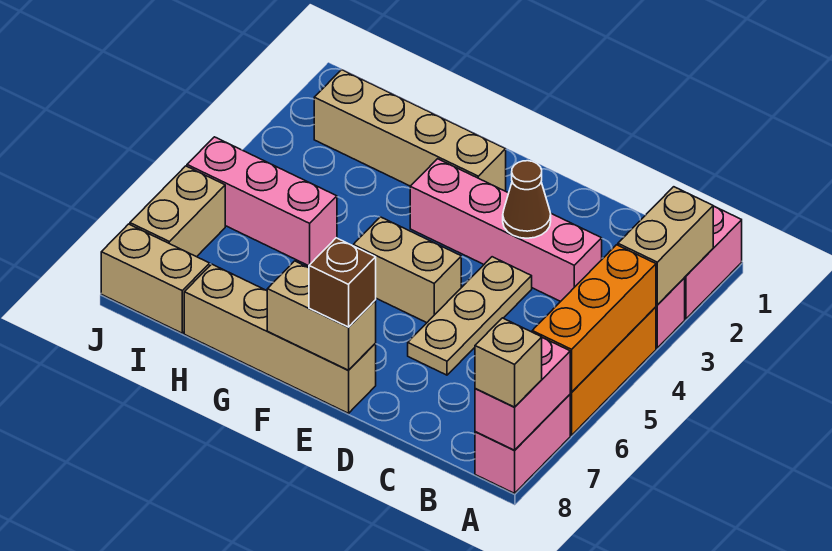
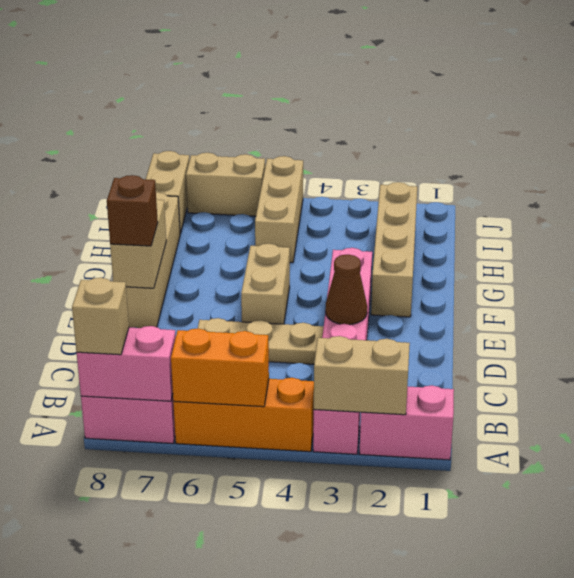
orange brick A4:A6 level 2 -> orange brick A5:A6 level 2
pink brick H5:J5 level 1 -> tan brick H5:J5 level 1

